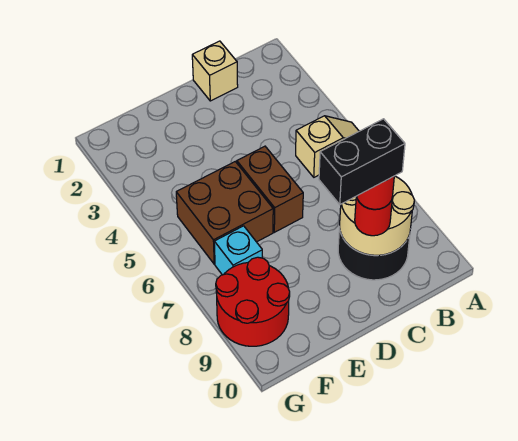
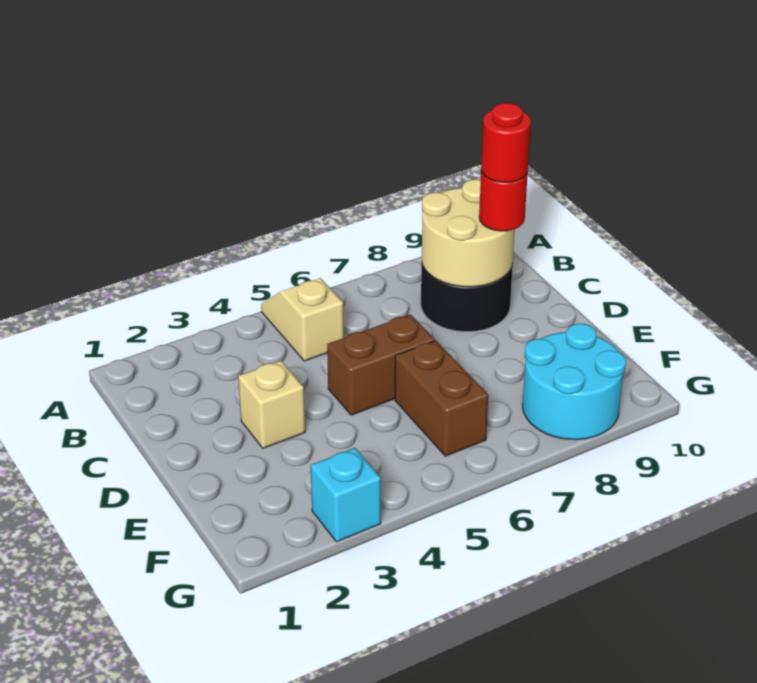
tan brick C1 level 1 -> tan brick D3 level 1
black brick C9:D9 level 5 -> none
brown brick E5:F6 level 1 -> brown brick E6:F6 level 1
cyan brick F7 level 1 -> cyan brick G3 level 1
red round brick F8:G9 level 1 -> cyan round brick F8:G9 level 1

